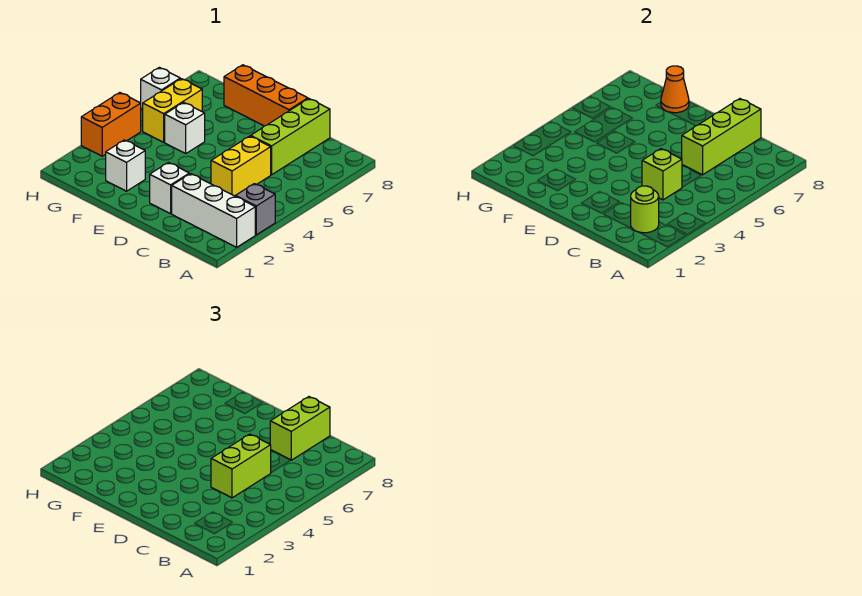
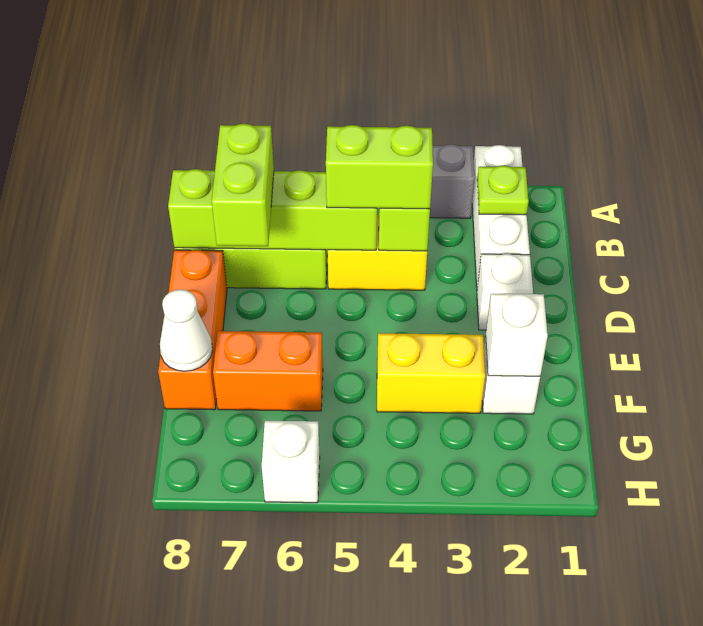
lime round brick B2 level 2 -> lime plate B2 level 2
lime brick C6:C8 level 2 -> lime brick C5:C8 level 2
lime brick C7:C8 level 3 -> lime brick C7:D7 level 3
white brick F5 level 1 -> white brick F2 level 2
orange cone F8 level 2 -> white cone F8 level 2
yellow brick G5:G6 level 1 -> yellow brick F3:F4 level 1
orange brick H3:H4 level 1 -> orange brick F6:F7 level 1

